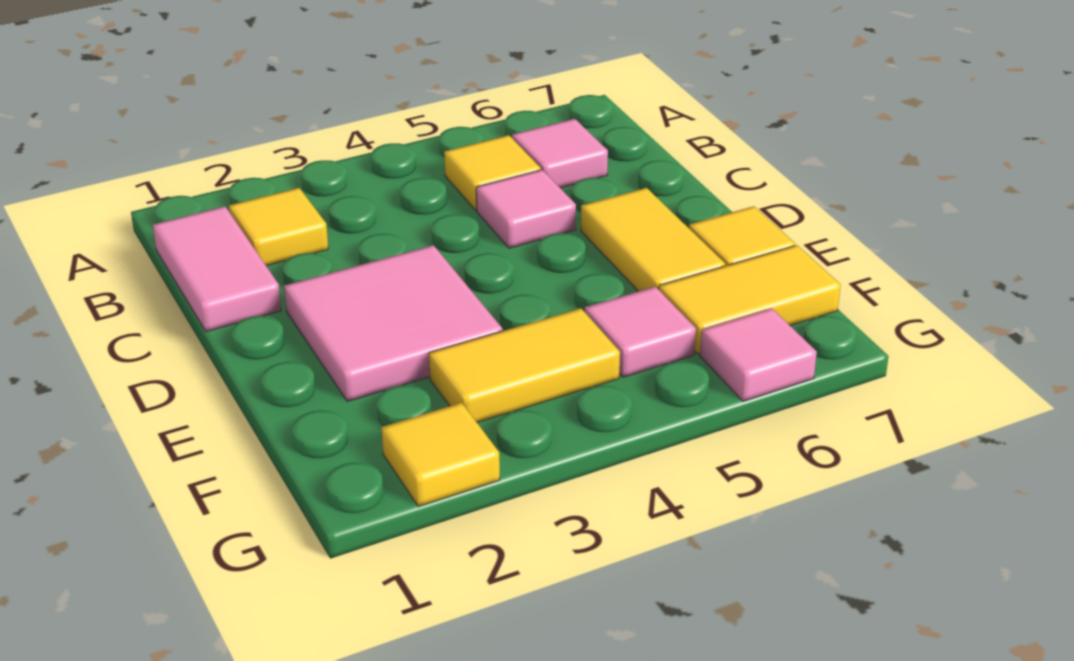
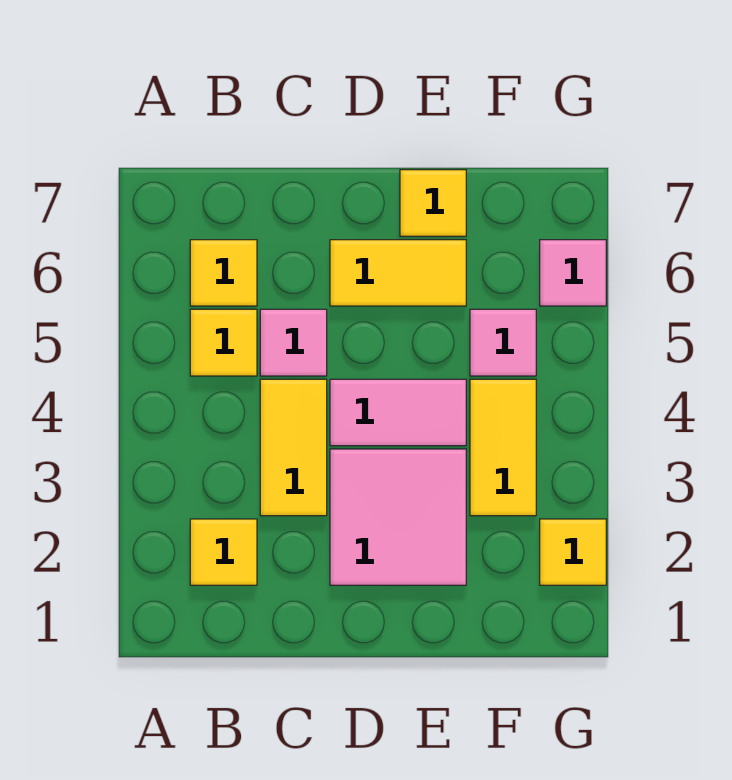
pink tile B1:C1 level 1 -> pink tile D4:E4 level 1
pink tile B6 level 1 -> yellow tile B6 level 1
yellow tile F6:F7 level 1 -> yellow tile C3:C4 level 1

